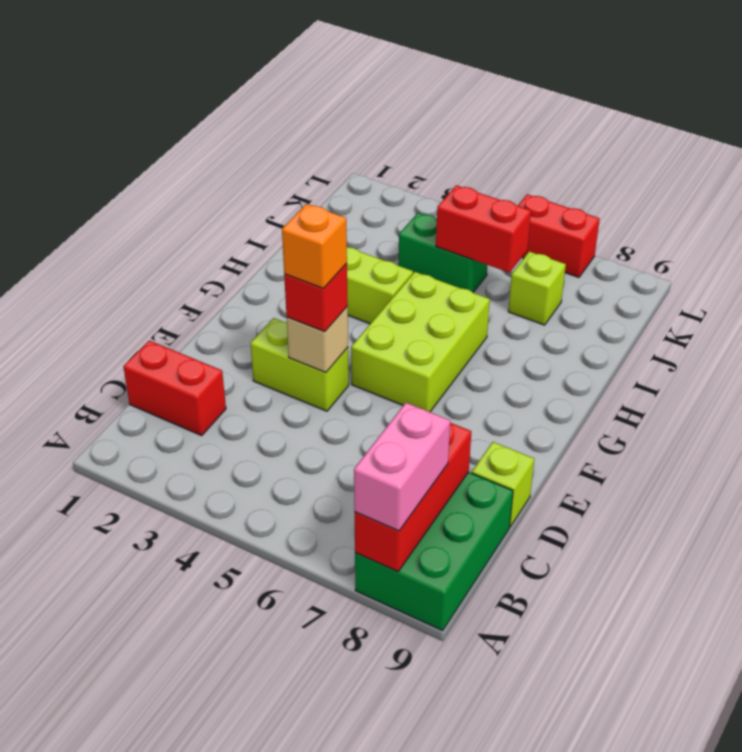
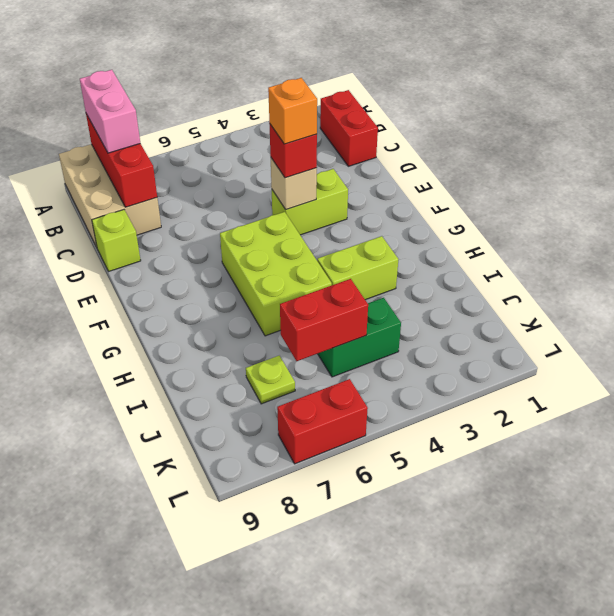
green brick A8:C9 level 1 -> tan brick A8:C9 level 1
red brick C1:C2 level 1 -> red brick B1:C1 level 1
lime brick J7 level 1 -> lime plate J7 level 1

